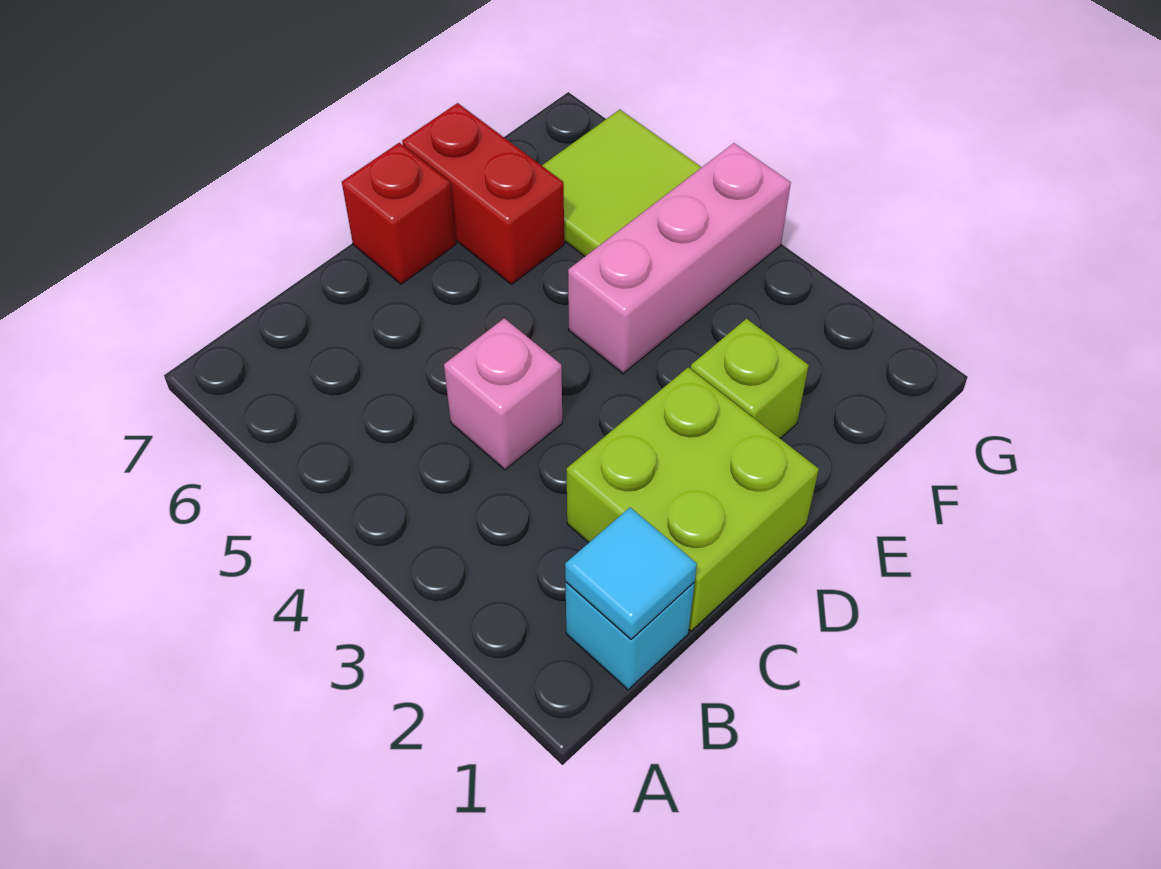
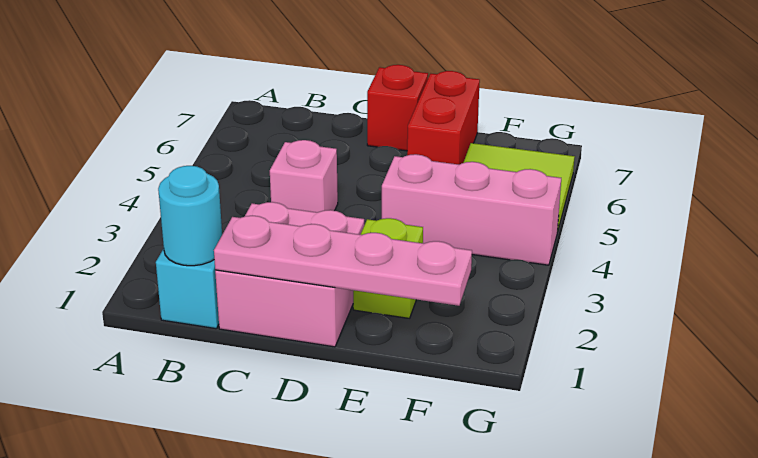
cyan tile B1 level 2 -> cyan round brick B1 level 2
lime brick C1:D2 level 1 -> pink brick C1:D2 level 1
none -> pink plate C1:F1 level 2

